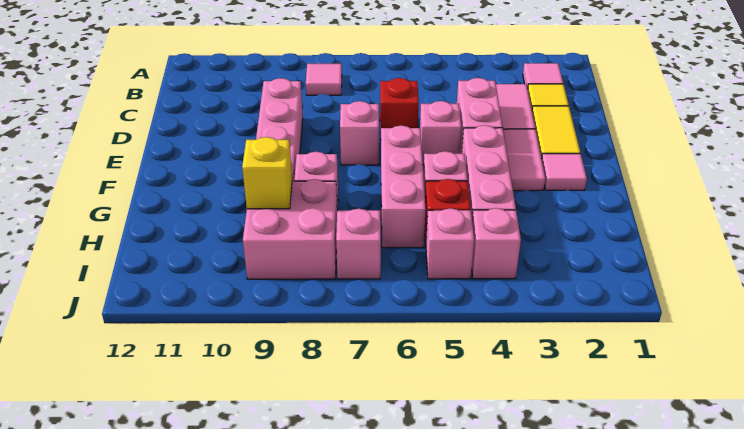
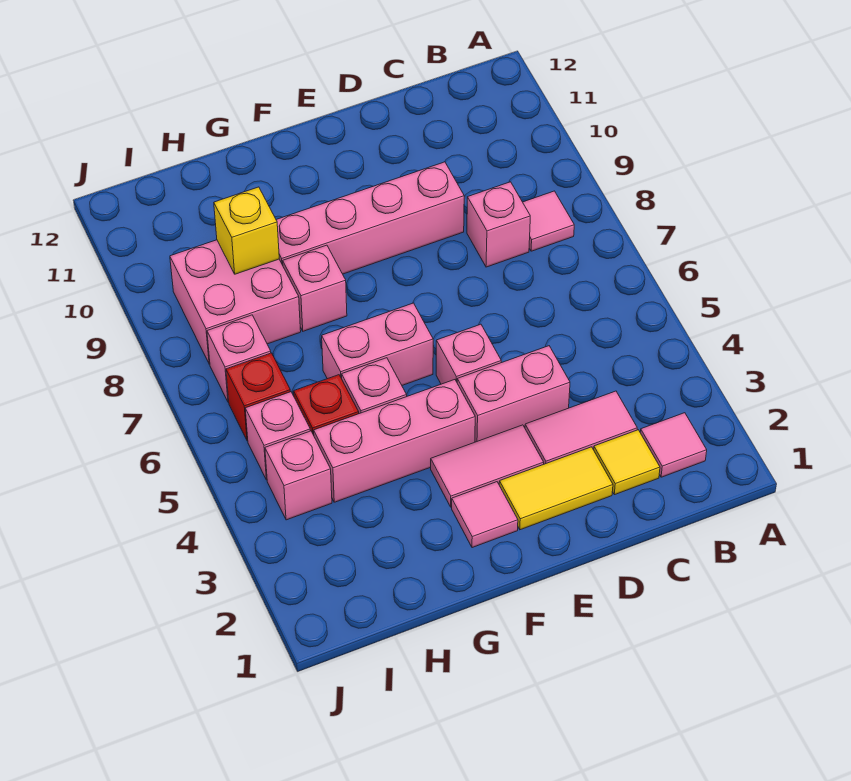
red brick D6 level 1 -> red brick I6 level 1
pink brick E7 level 1 -> pink brick C8 level 1
pink brick F6:H6 level 1 -> pink brick F6:G6 level 1

